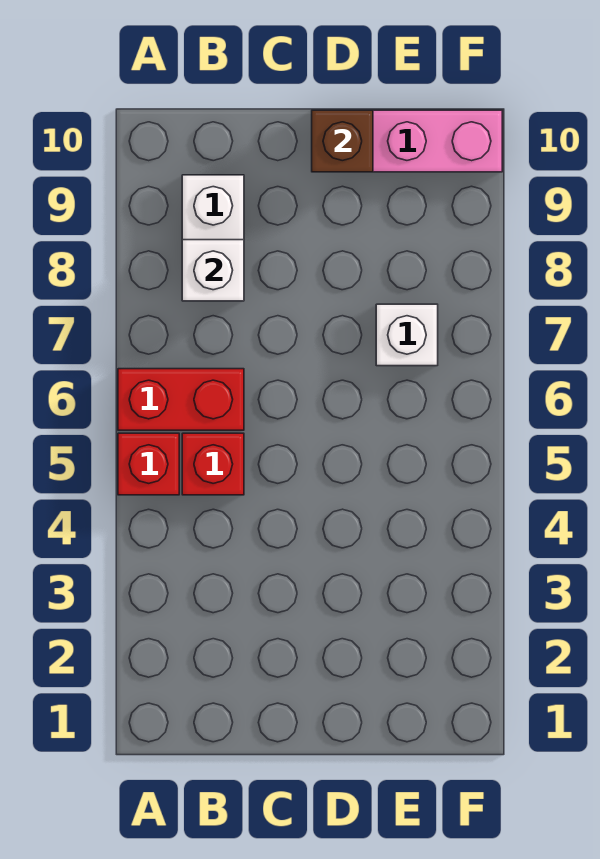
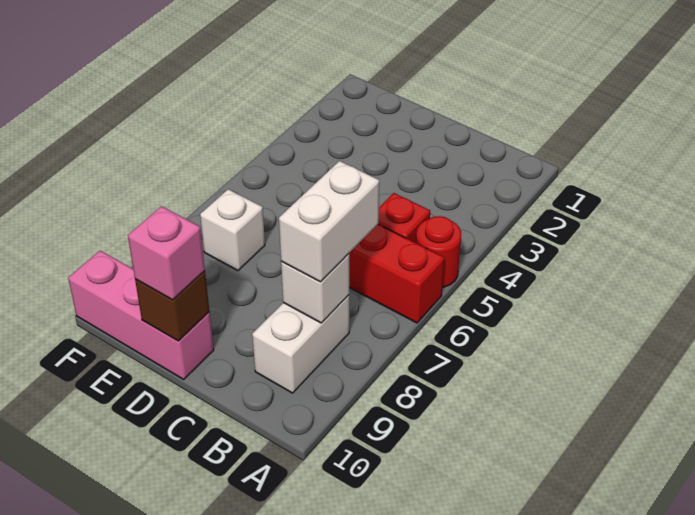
red brick A5 level 1 -> red round brick A5 level 1
none -> white brick B7:B8 level 3
none -> pink brick D10 level 3

